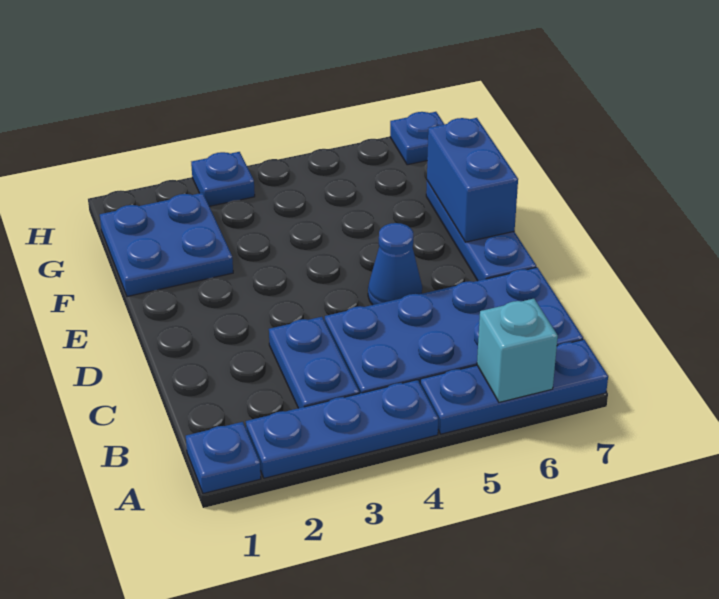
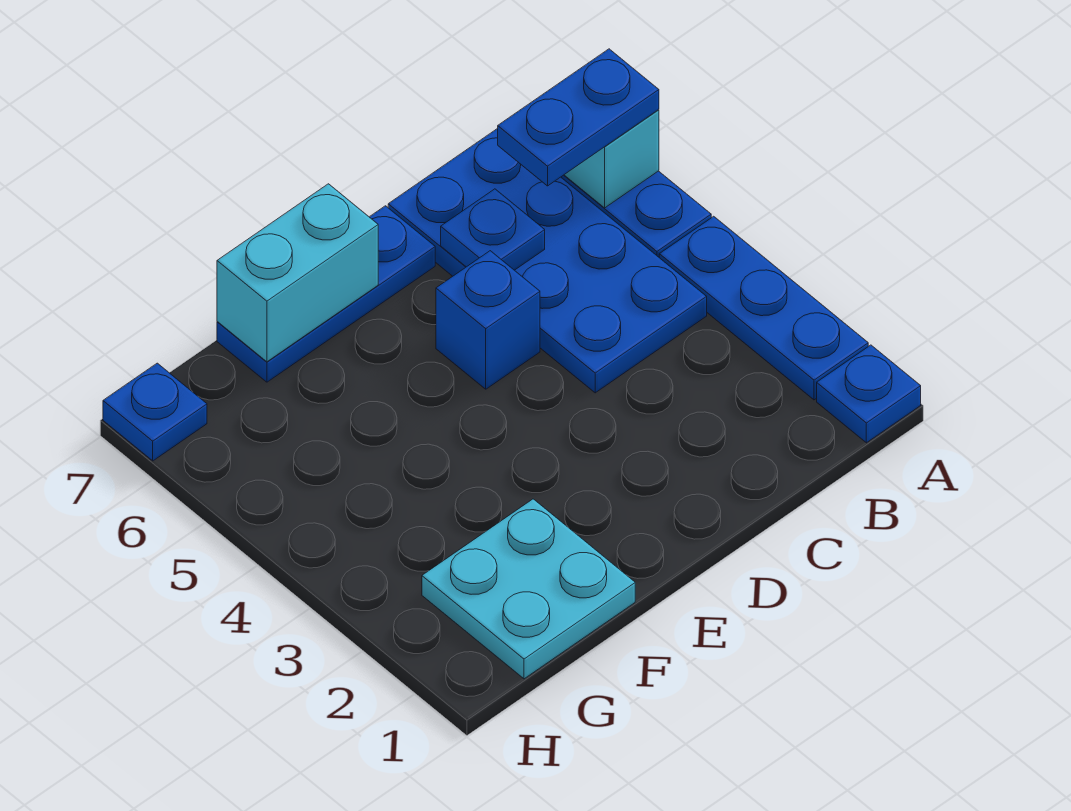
blue plate B3:C3 level 1 -> blue plate A6:B6 level 3
blue cone D5 level 1 -> blue brick D5 level 1
blue brick E7:F7 level 2 -> cyan brick E7:F7 level 2
blue plate F1:G2 level 1 -> cyan plate F1:G2 level 1
blue plate H3 level 1 -> blue plate C6 level 2

